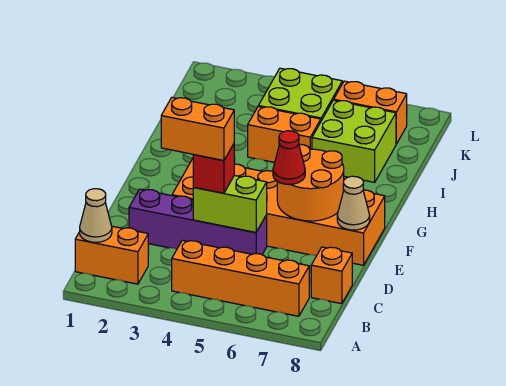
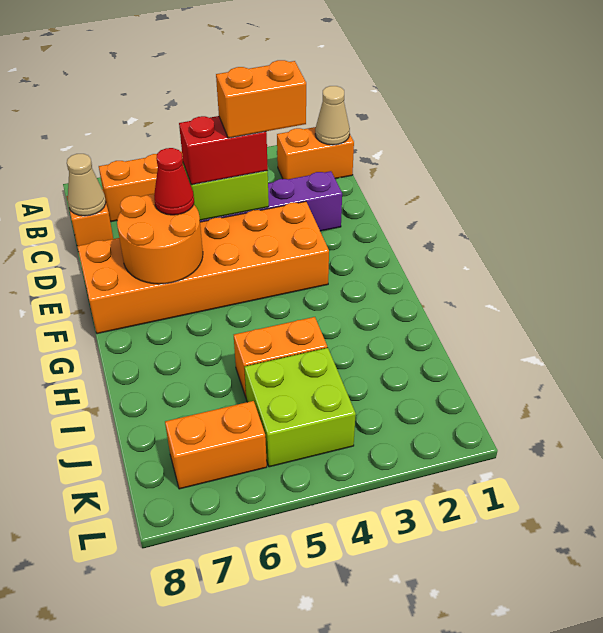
red brick D4 level 3 -> red brick D4:D5 level 3
tan cone E8 level 2 -> tan cone C8 level 2
lime brick I6:J7 level 1 -> none

